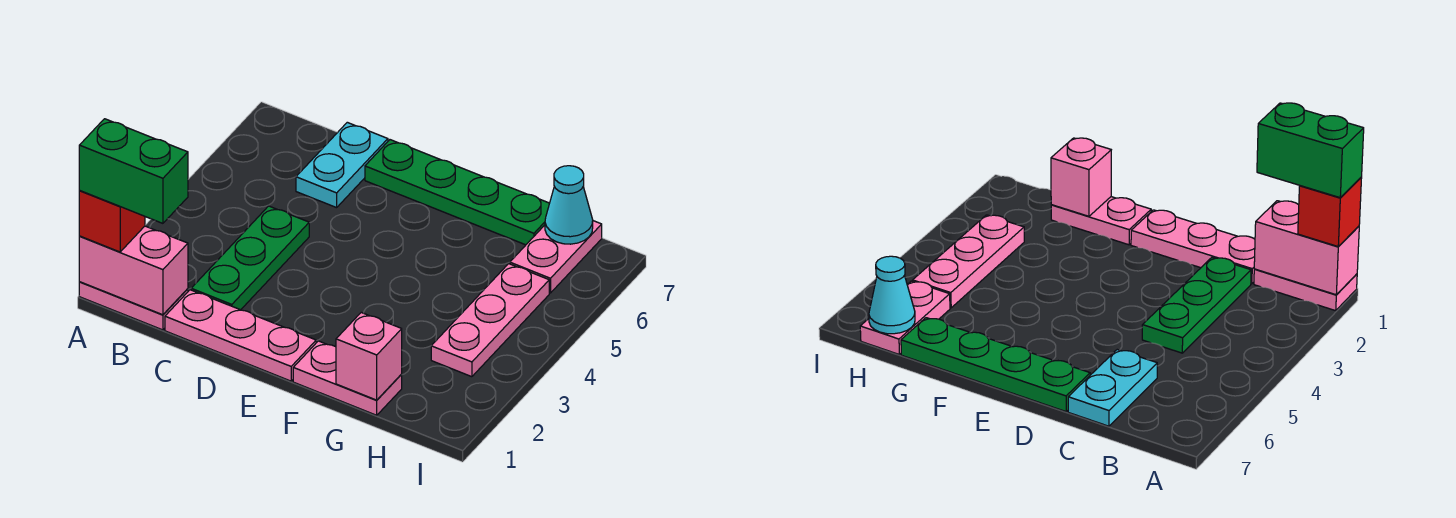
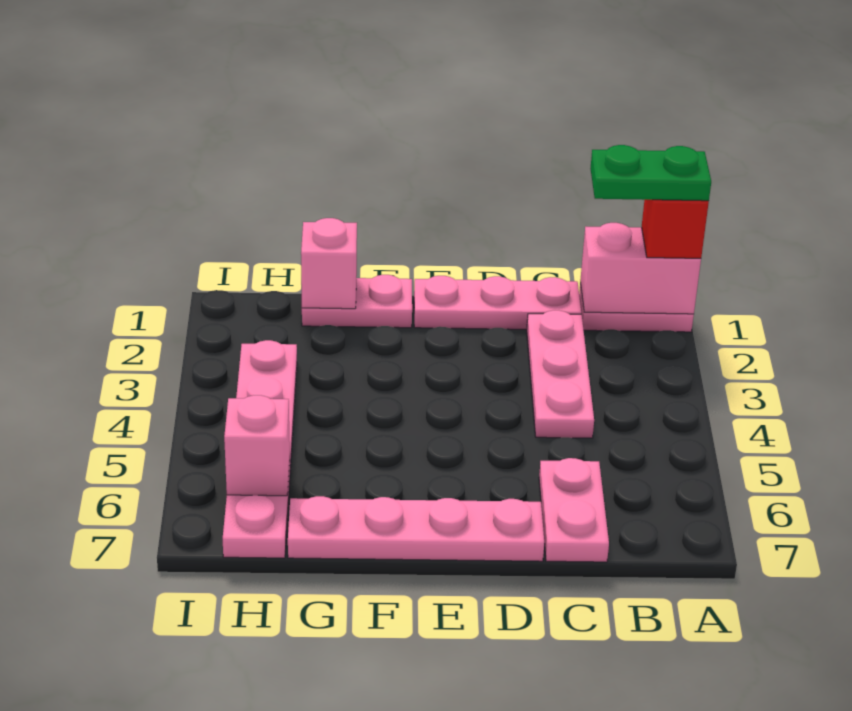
green brick A1:B1 level 4 -> green plate A1:B1 level 4
green plate C2:C4 level 1 -> pink plate C2:C4 level 1
cyan plate C6:C7 level 1 -> pink plate C6:C7 level 1
green plate D7:G7 level 1 -> pink plate D7:G7 level 1
none -> pink brick H6 level 2
cyan cone H7 level 2 -> none

